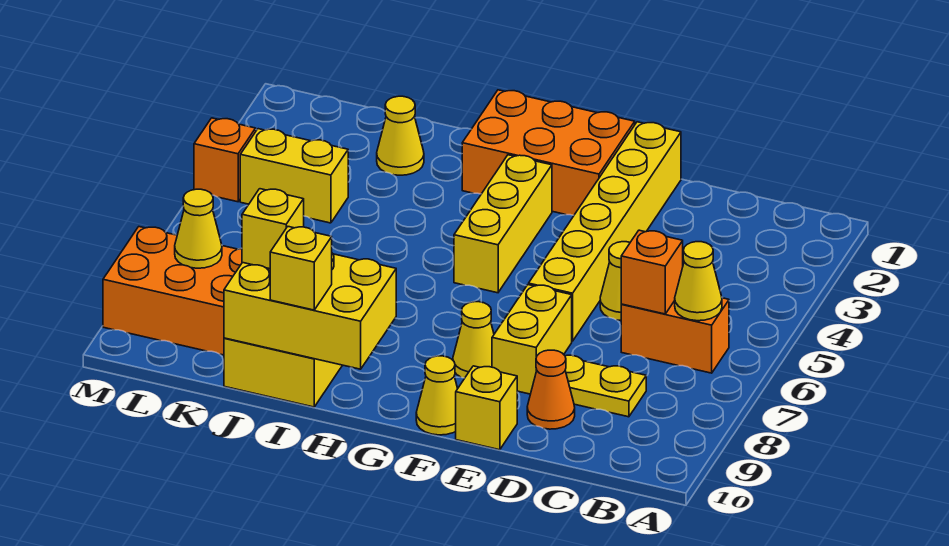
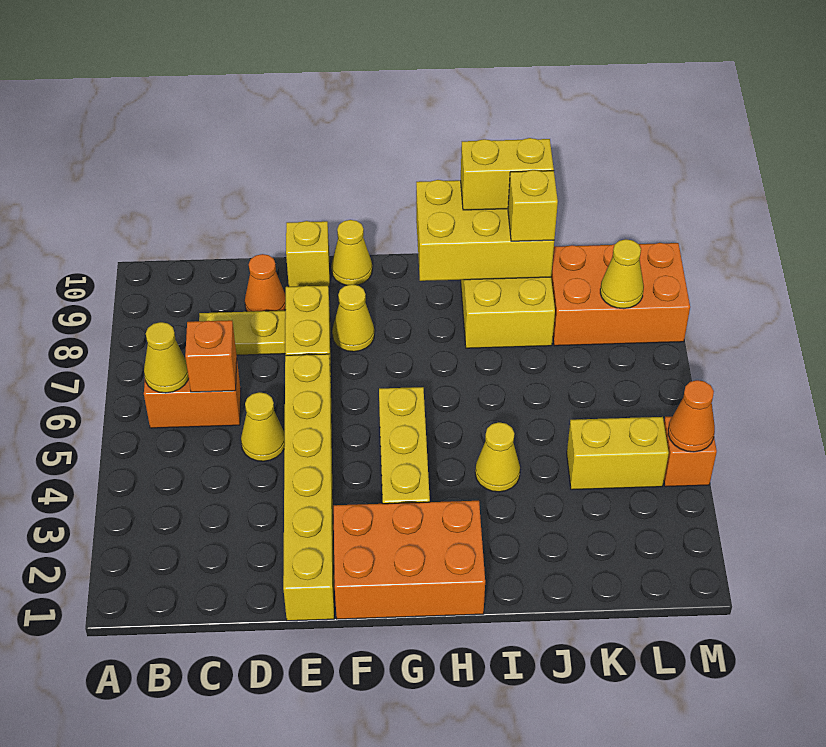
yellow brick I10 level 3 -> yellow brick I10:J10 level 3
yellow cone J2 level 1 -> yellow cone I4 level 1
none -> orange cone M4 level 2

